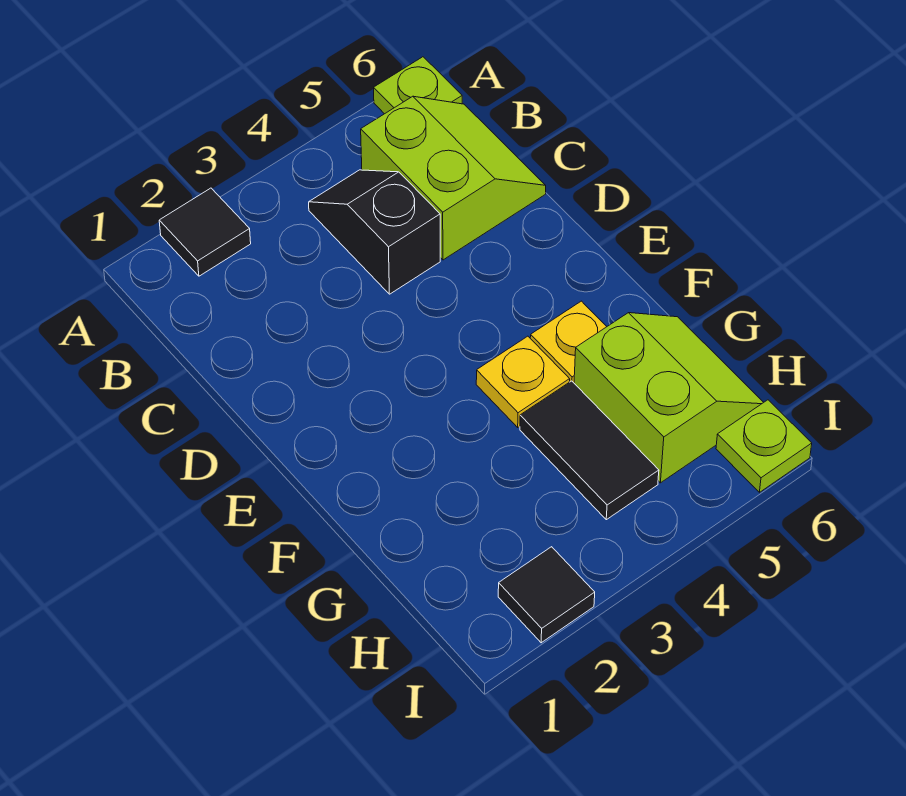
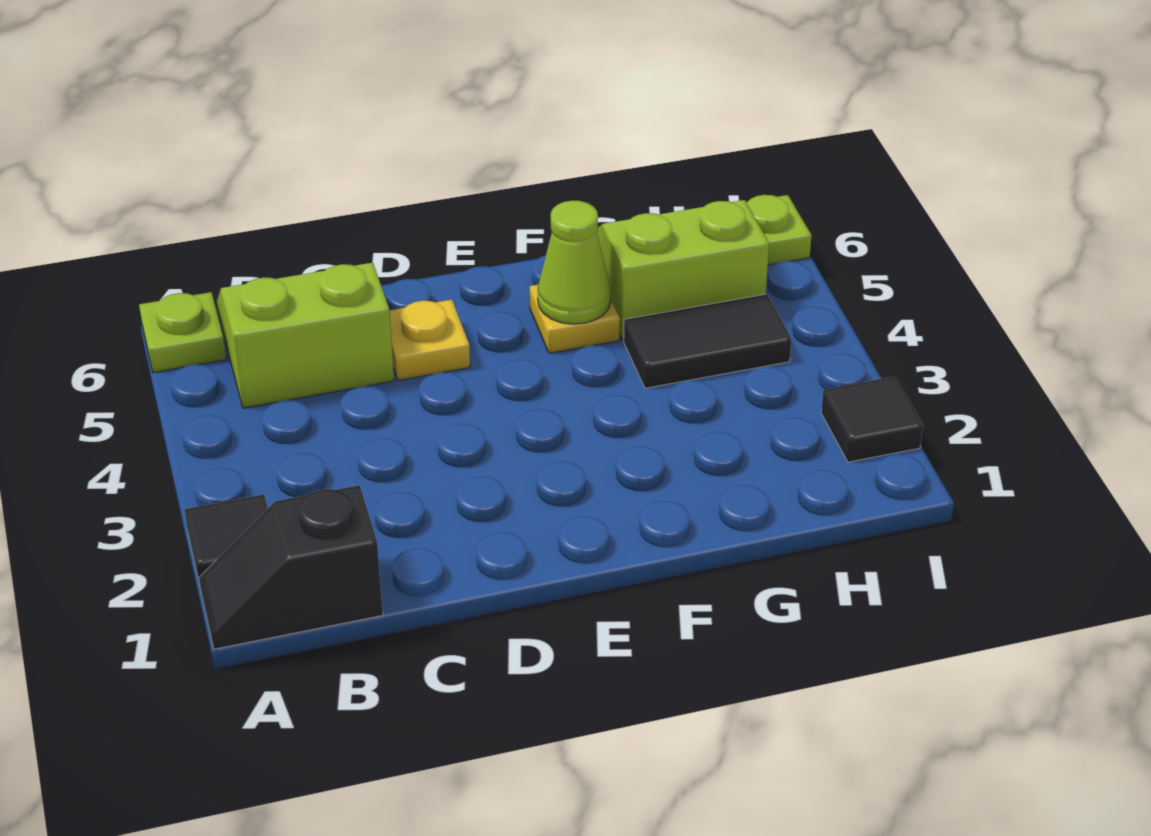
black slope B4:C4 level 1 top C -> black slope A1:B1 level 1 top B
yellow plate F4 level 1 -> yellow plate D5 level 1
none -> lime cone F5 level 2

